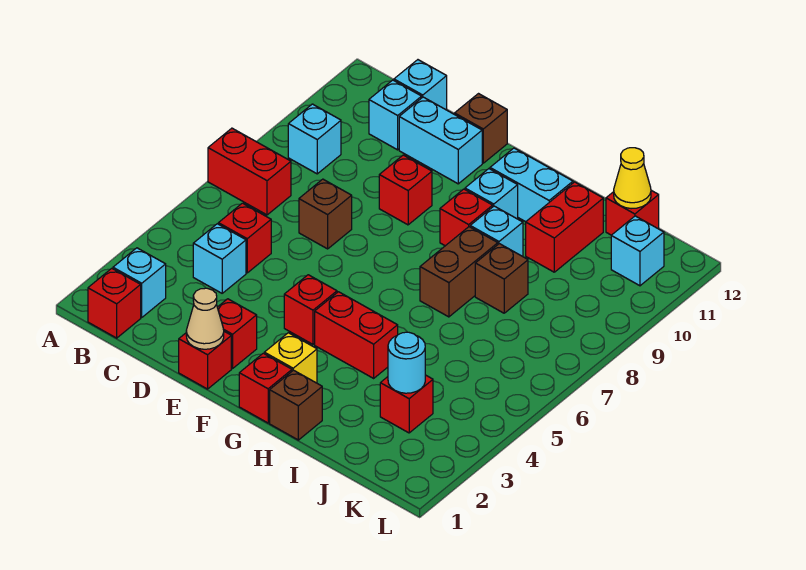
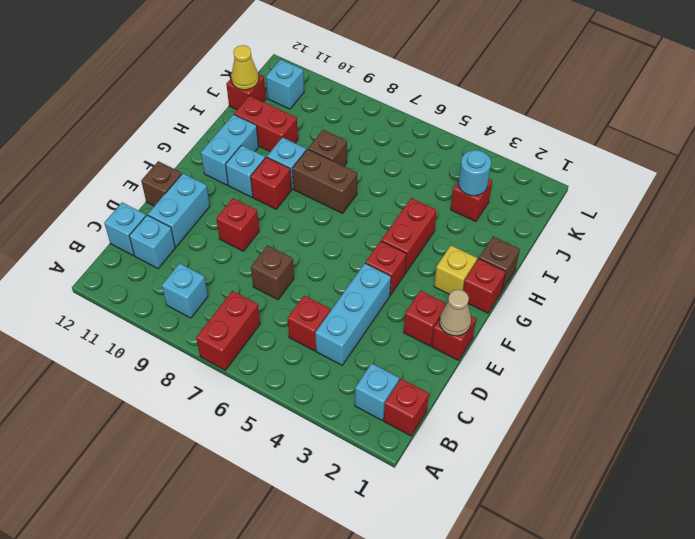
cyan brick C4 level 1 -> cyan brick C4:E4 level 1

